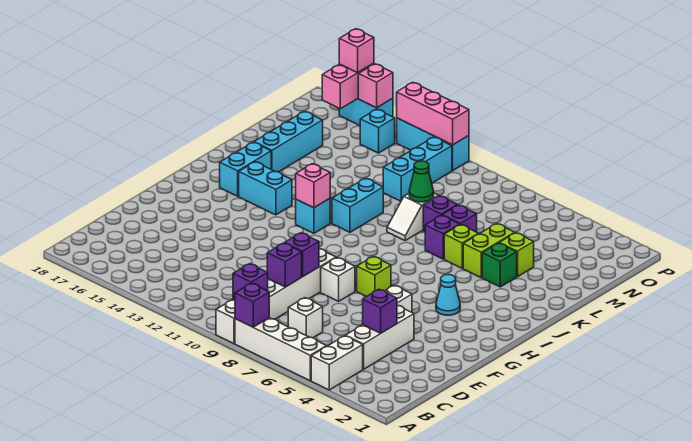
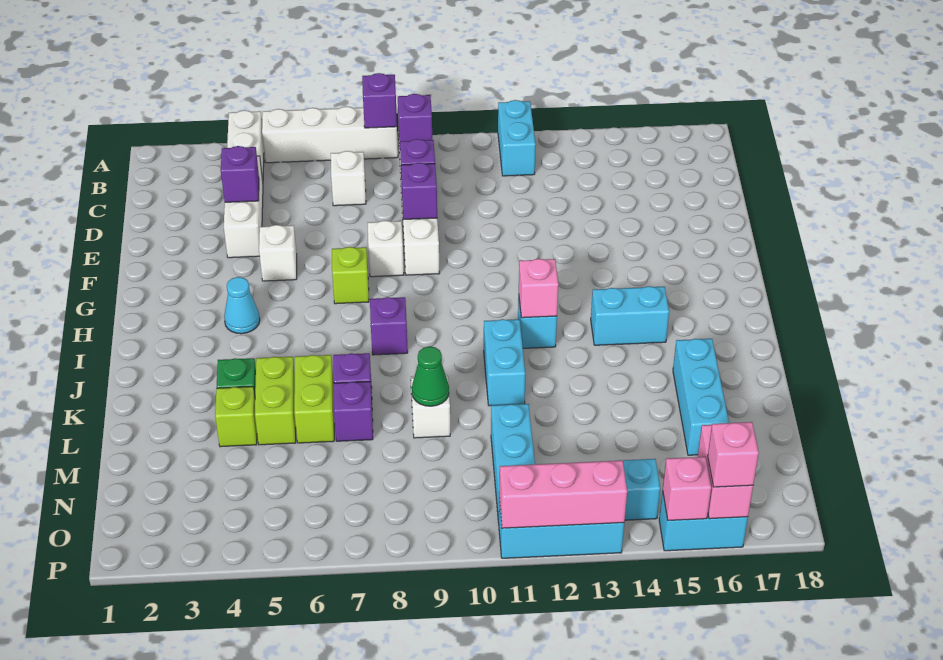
cyan brick I16:J16 level 1 -> cyan brick A12:B12 level 1
lime brick K6 level 1 -> lime brick K6:L6 level 1
purple brick L8 level 1 -> purple brick I8 level 1

